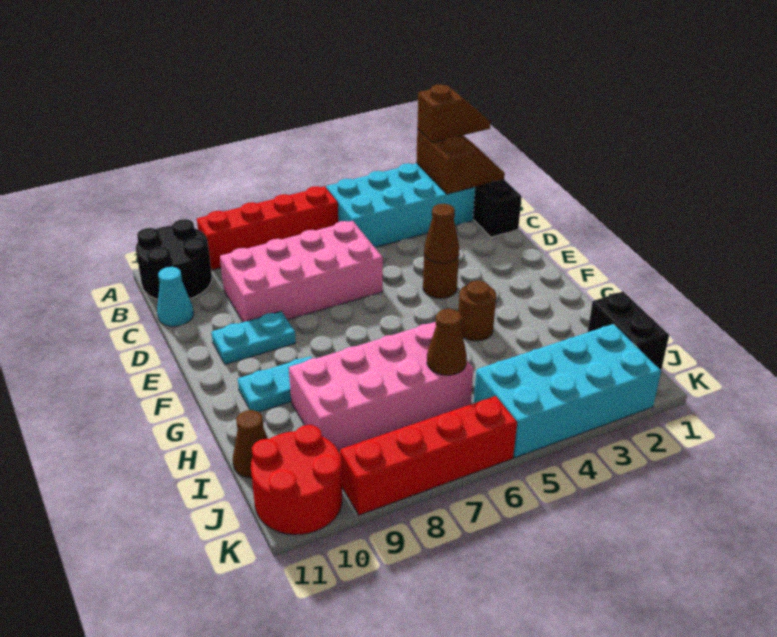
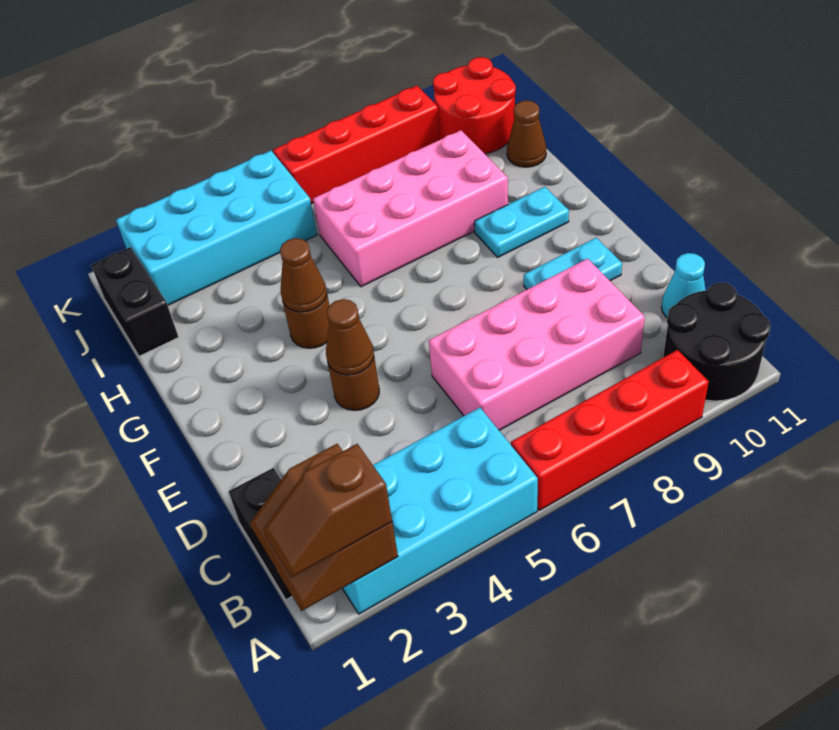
brown cone I6 level 2 -> brown cone G4 level 2

